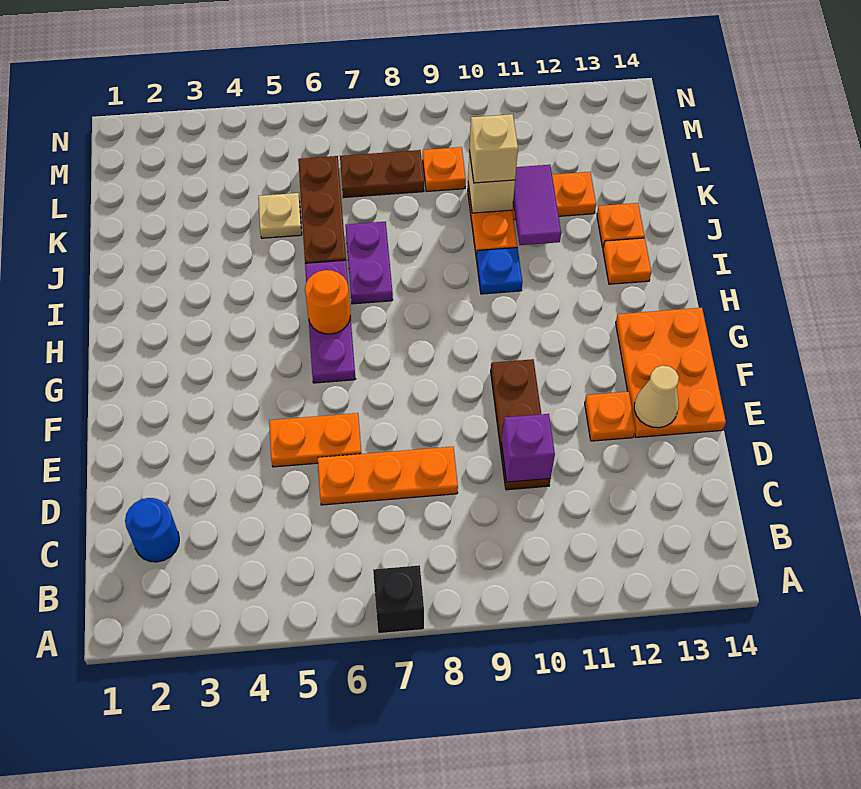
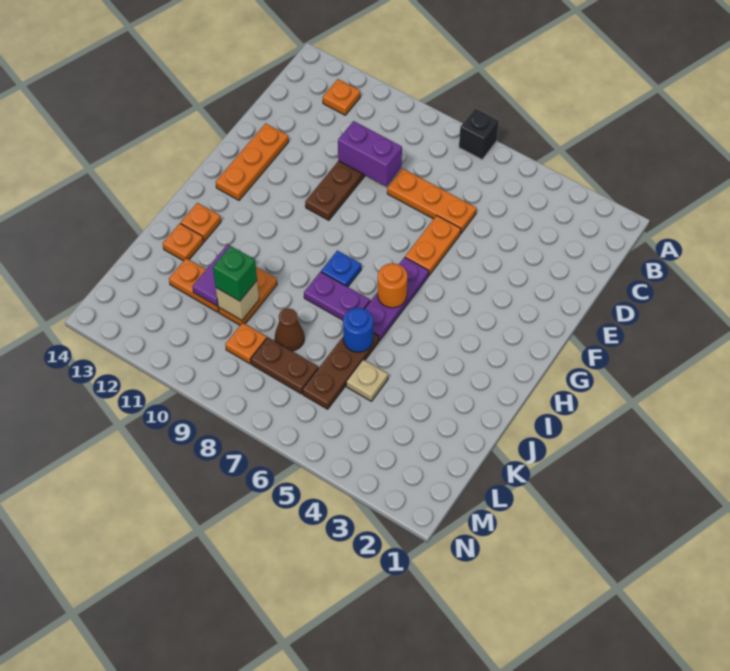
blue round brick C2 level 1 -> blue round brick J6 level 2
purple brick D10 level 2 -> purple brick D9:D10 level 2
orange plate E5:E6 level 1 -> orange plate E6:F6 level 1
orange plate E12 level 1 -> orange plate B12 level 1
orange plate E13:G14 level 1 -> orange plate E13:G13 level 1
tan cone E13 level 2 -> none
purple plate I7:J7 level 1 -> purple plate I7:I8 level 1
blue plate I10 level 1 -> blue plate H8 level 1
none -> brown cone K8 level 1
tan brick K10 level 3 -> green brick K10 level 3

